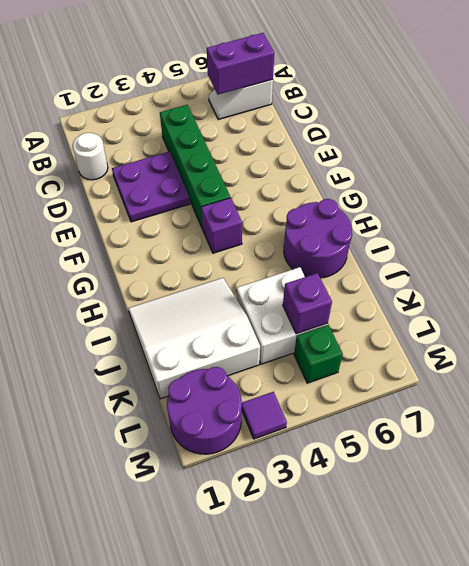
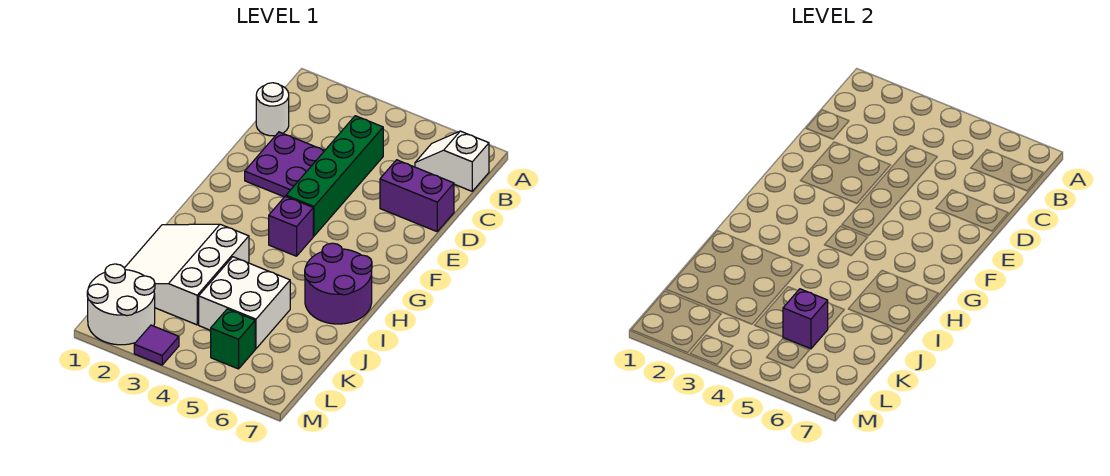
purple brick B6:B7 level 2 -> purple brick D6:D7 level 1
white slope I1:K3 level 1 top K -> white slope I1:K3 level 1 top 3
purple round brick L1:M2 level 1 -> white round brick L1:M2 level 1

